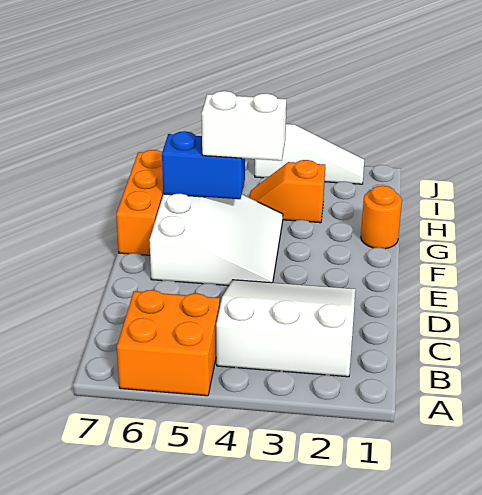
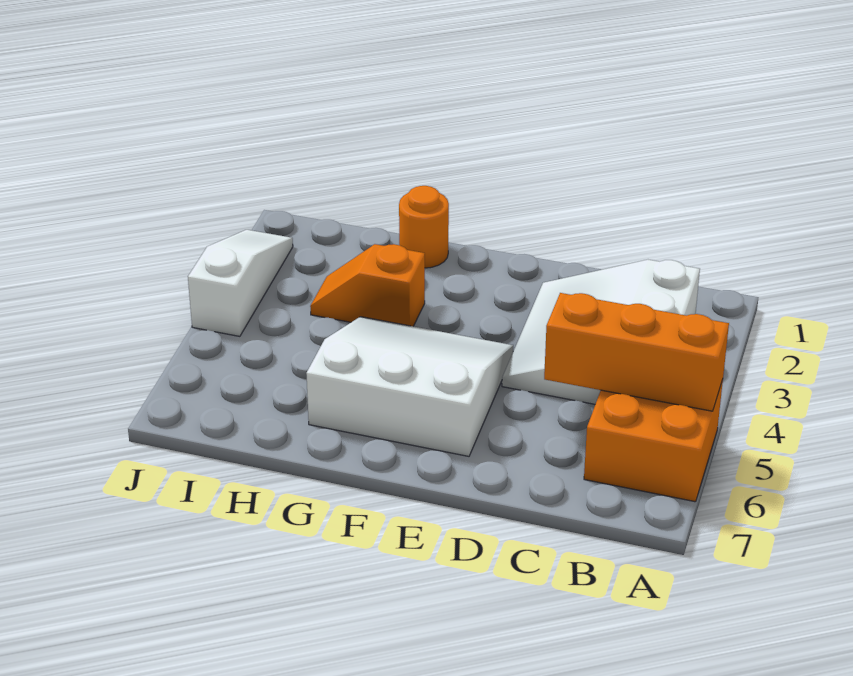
orange brick F7:H7 level 1 -> orange brick A5:C5 level 2
white brick G4:G5 level 3 -> none
blue brick G5:G6 level 2 -> none
orange slope H3:H4 level 1 top 3 -> orange slope G3:H3 level 1 top G

